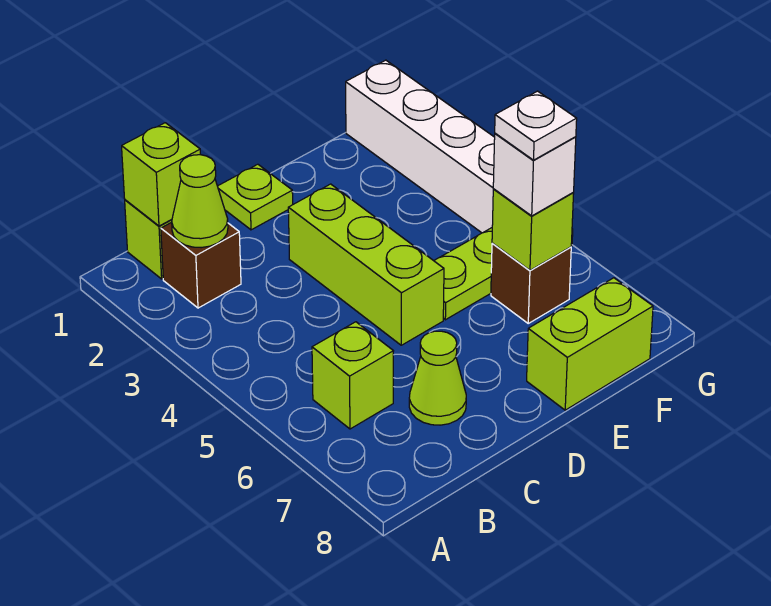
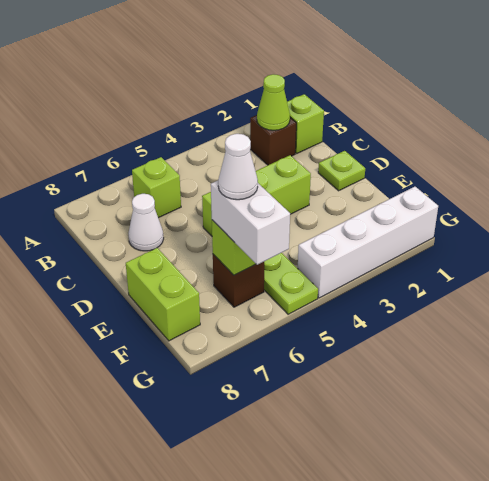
lime brick B1 level 2 -> none
lime cone C7 level 1 -> white cone C7 level 1
white brick F6 level 3 -> white brick F6:G6 level 3
white plate F6 level 4 -> white cone F6 level 4

